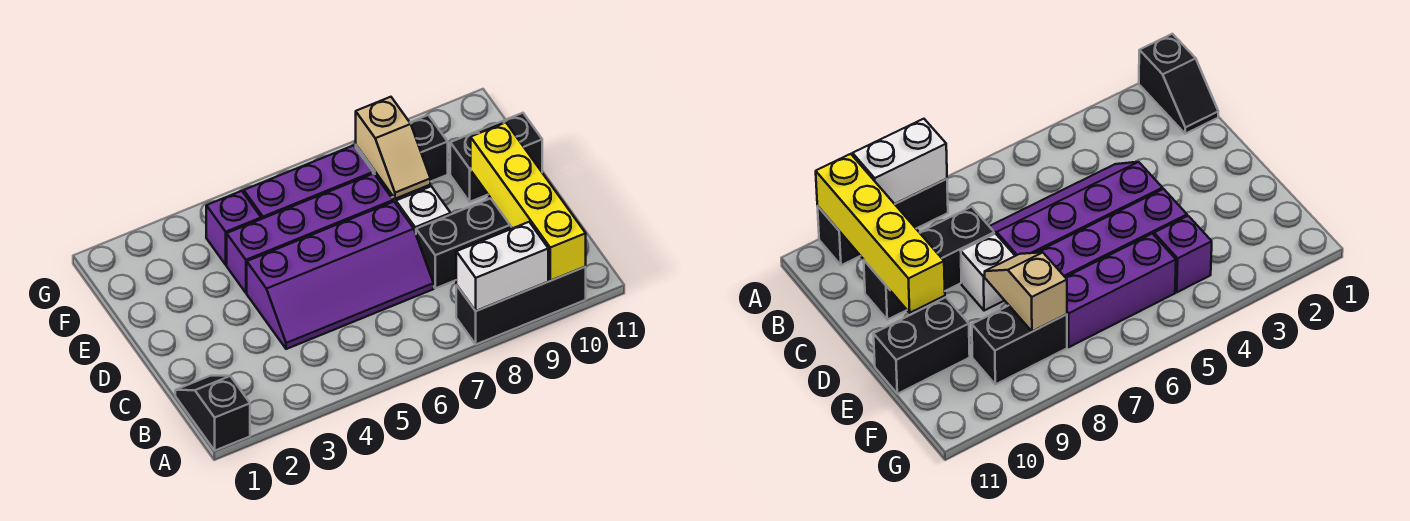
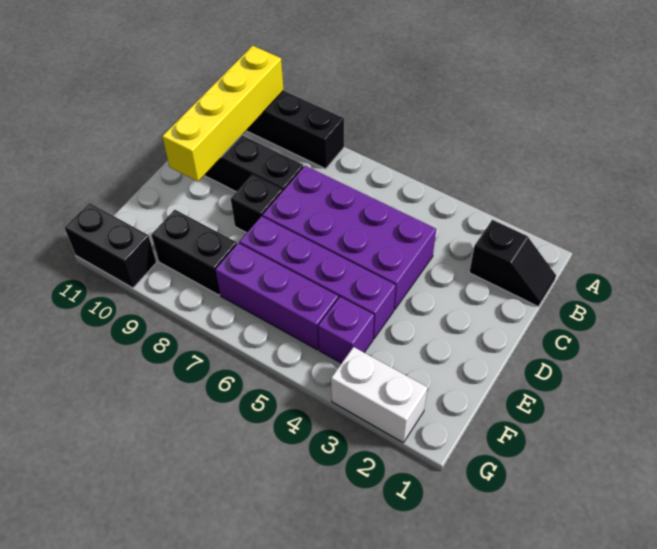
black slope A1:B1 level 1 top A -> black slope B1:B2 level 1 top 2
white brick A8:A9 level 2 -> white brick G2:G3 level 1
purple slope C4:D7 level 1 top D -> purple brick C4:D7 level 1
white brick D8 level 1 -> black brick D8 level 1
tan slope E8:F8 level 2 top F -> none
black brick E10:E11 level 1 -> black brick G10:G11 level 1

